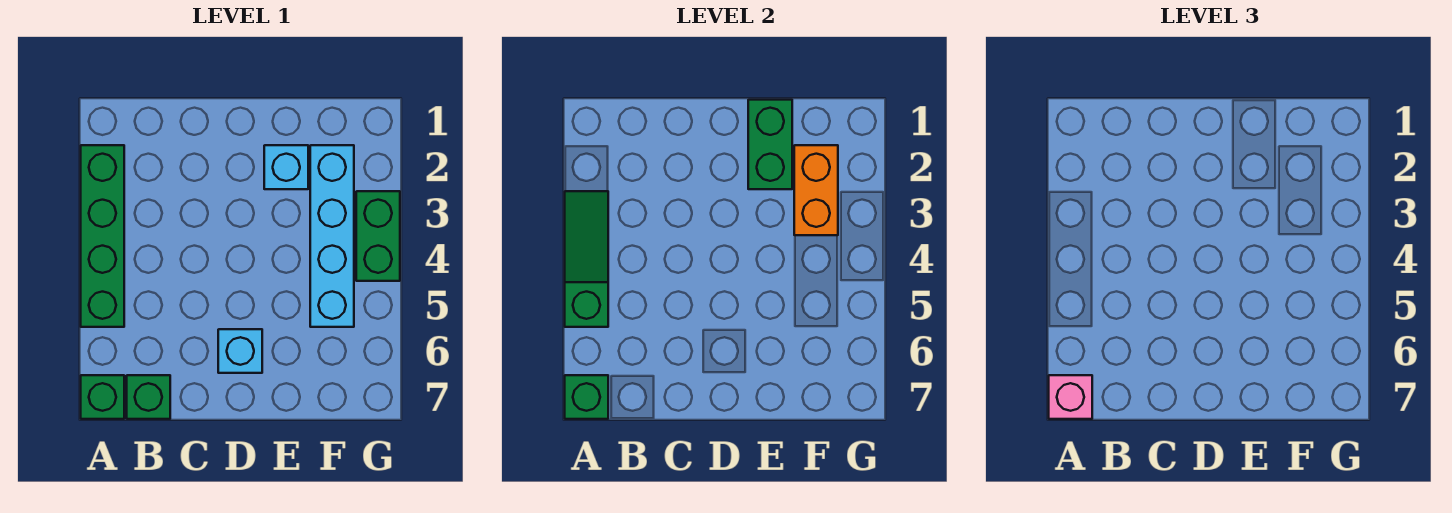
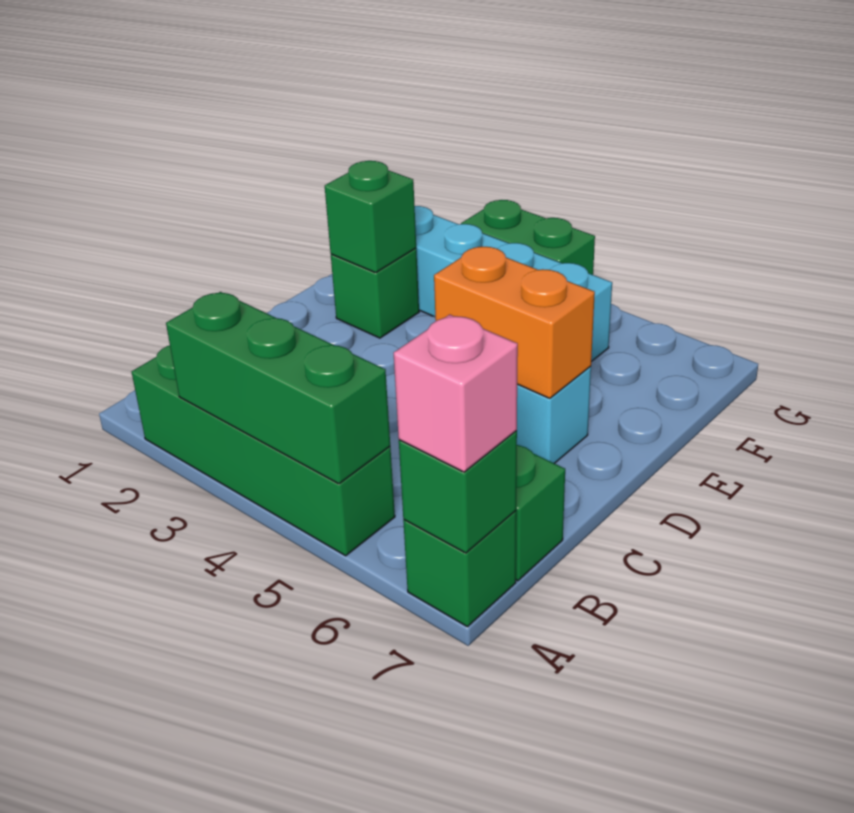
green slope A3:A5 level 2 top 5 -> green brick A3:A5 level 2
green brick E1:E2 level 2 -> green brick E2 level 2
cyan brick E2 level 1 -> green brick E2 level 1
orange brick F2:F3 level 2 -> orange brick D5:D6 level 2

